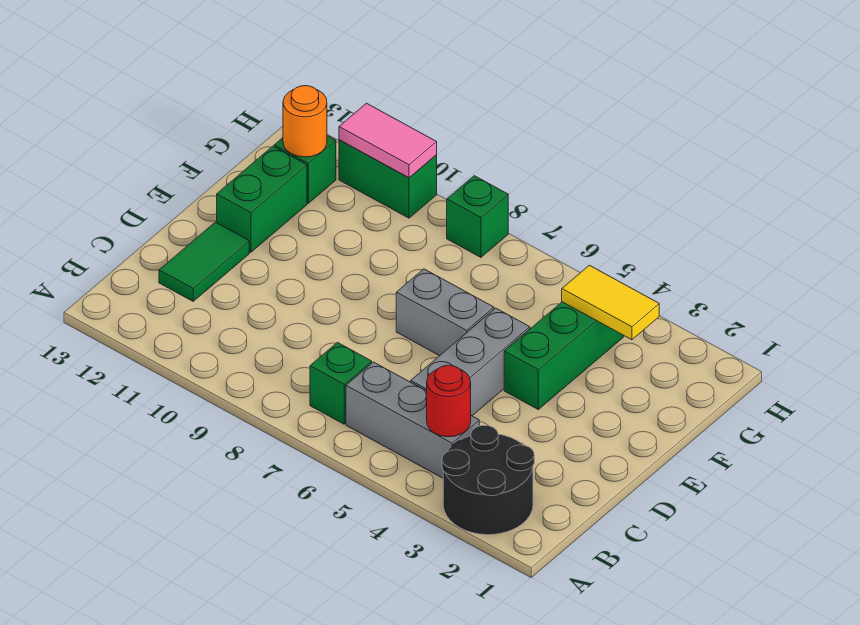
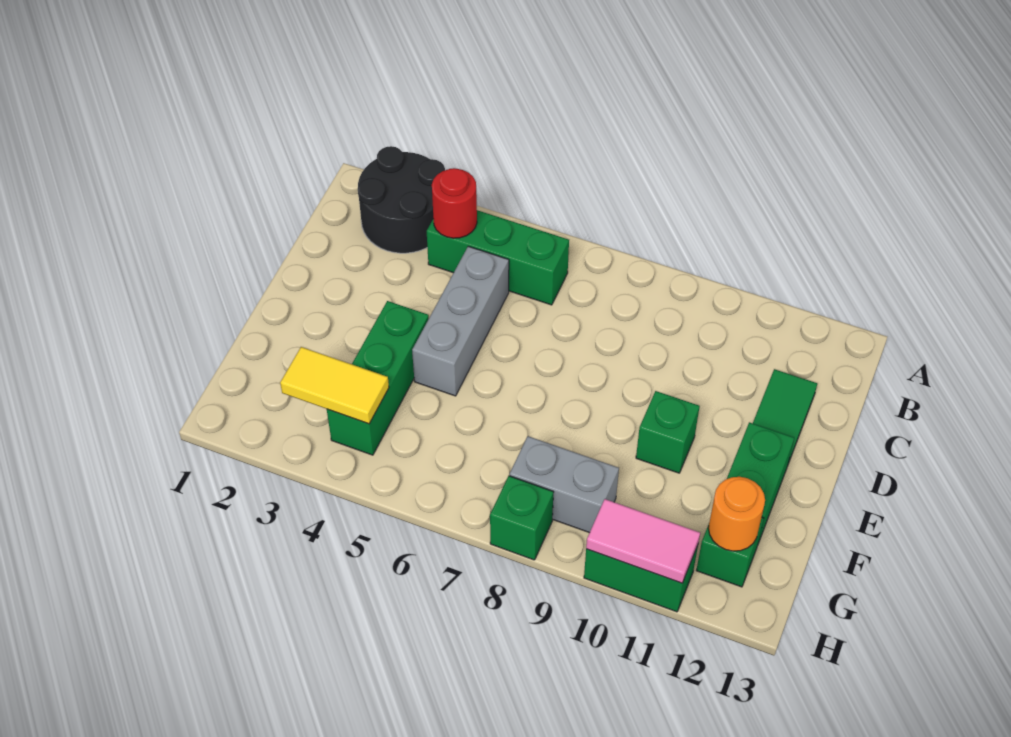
grey brick B4:B6 level 1 -> green brick B4:B6 level 1
green brick B7 level 1 -> green brick E10 level 1
grey brick E6:E7 level 1 -> grey brick G8:G9 level 1

